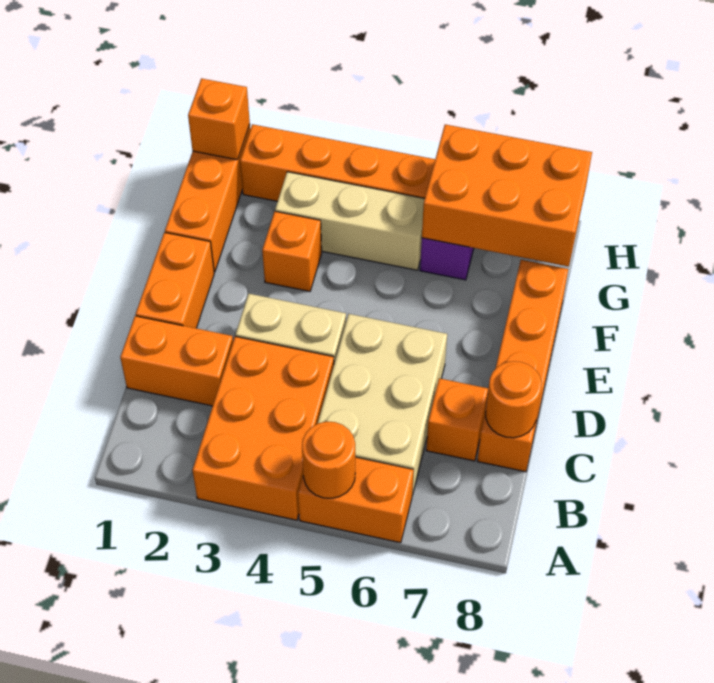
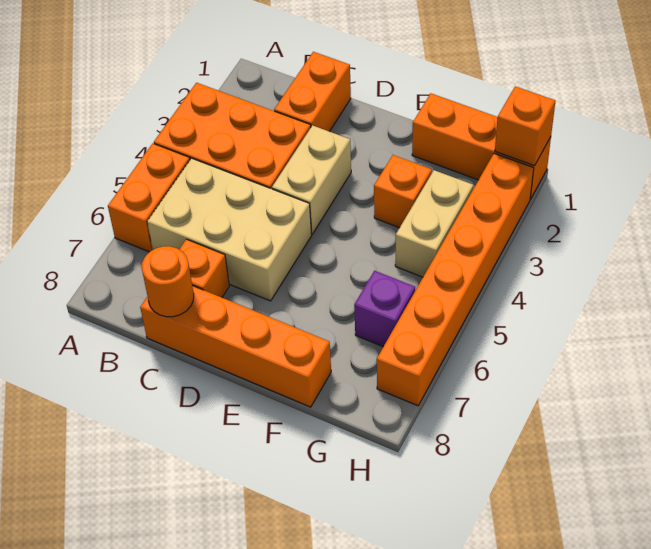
orange round brick A5 level 2 -> none
orange brick D1:E1 level 1 -> none
tan brick G3:G5 level 1 -> tan brick G3:G4 level 1
orange brick G6:H8 level 2 -> none

